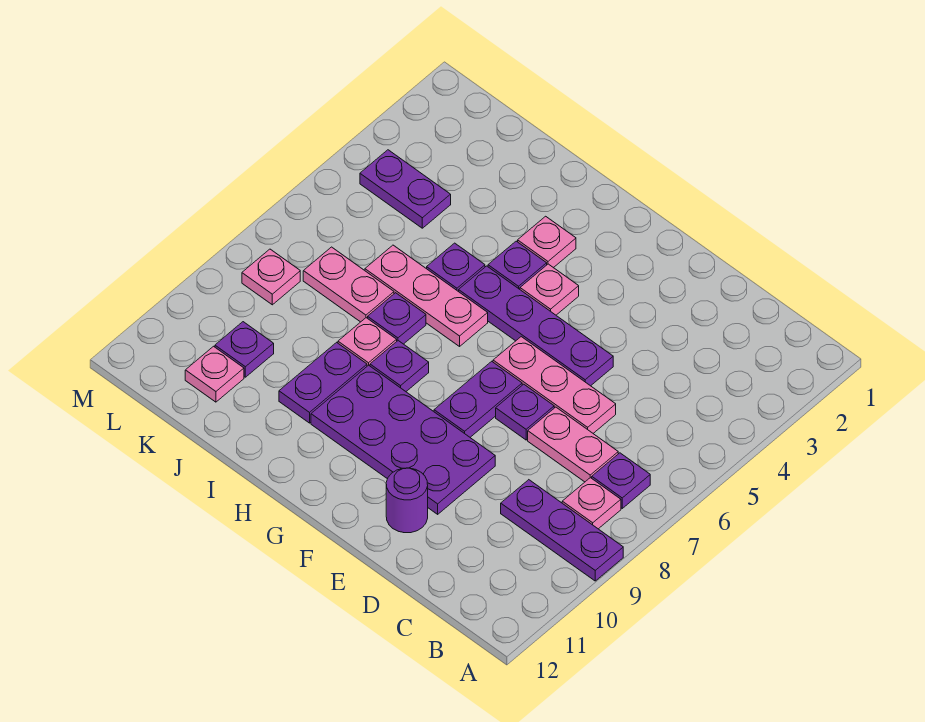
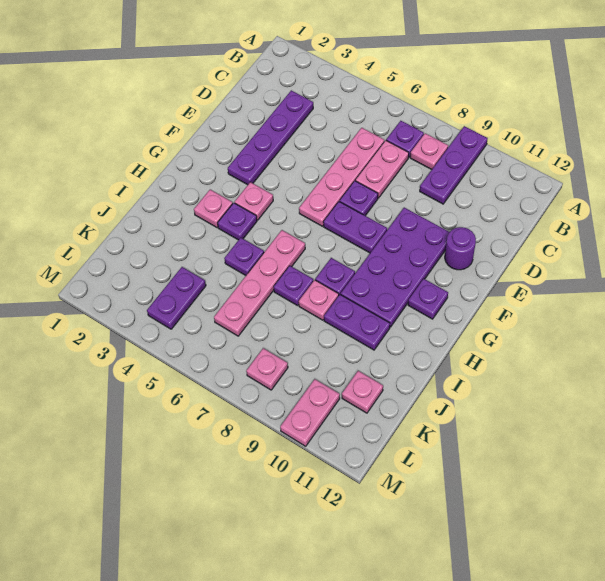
pink plate D6:F6 level 1 -> pink plate C6:F6 level 1
purple plate E5:H5 level 1 -> purple plate C3:F3 level 1
pink plate H6:J6 level 1 -> pink plate H6:K6 level 1
pink plate J7:K7 level 1 -> pink plate L10:M10 level 1
purple plate K10 level 1 -> purple plate G11 level 1

